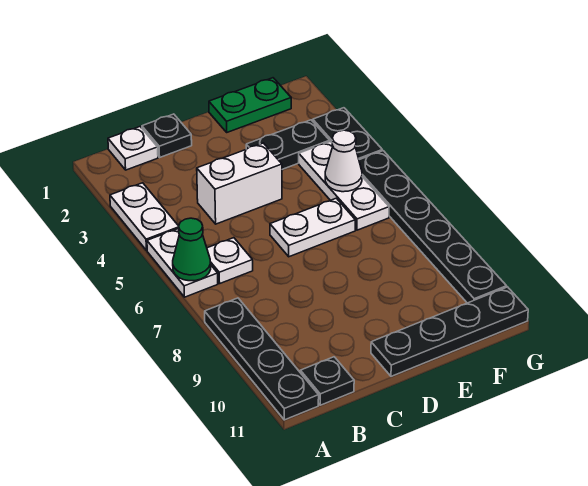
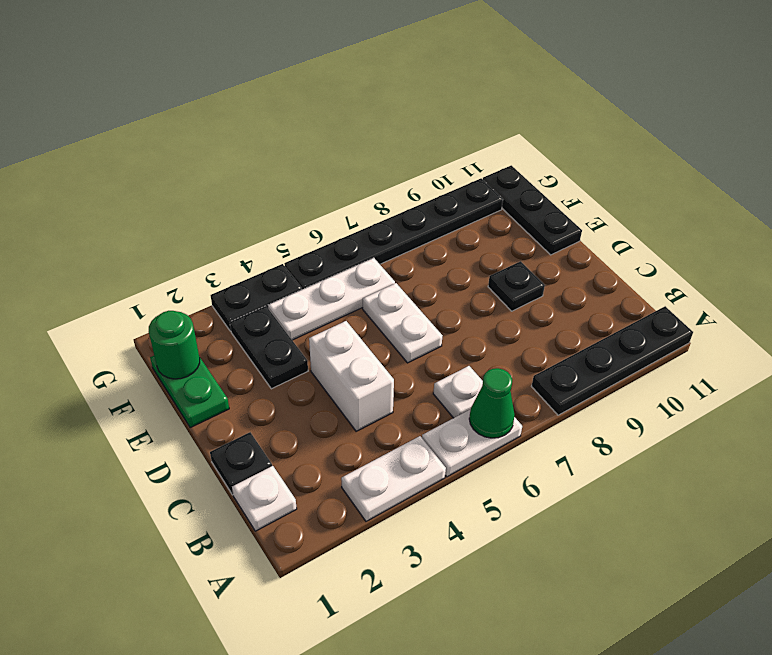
black plate B11 level 1 -> black plate D9 level 1
black plate D11:G11 level 1 -> black plate E11:G11 level 1
none -> green round brick F1 level 2
white cone F5 level 2 -> none

